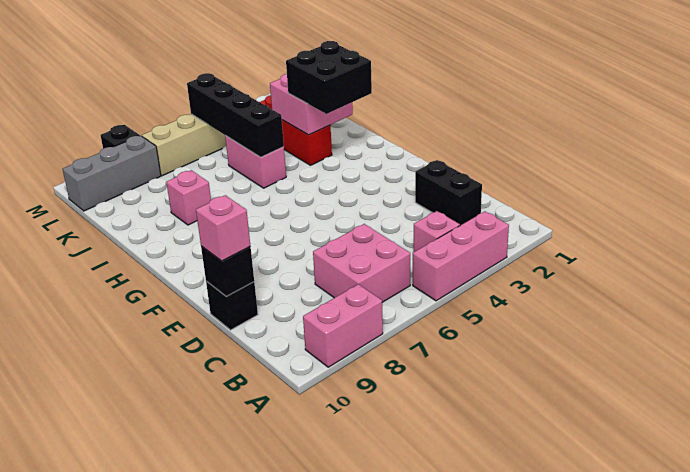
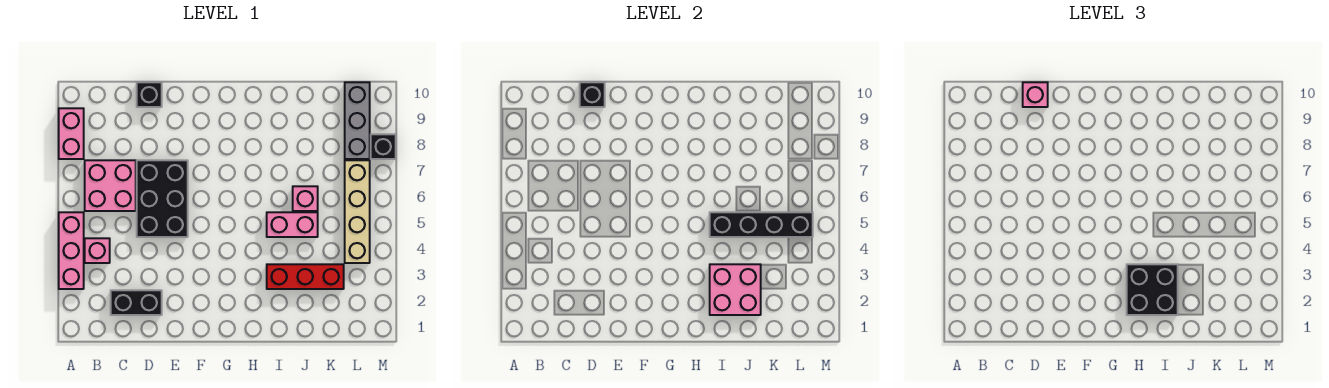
none -> black brick D5:E7 level 1
pink brick I8 level 1 -> pink brick J6 level 1

